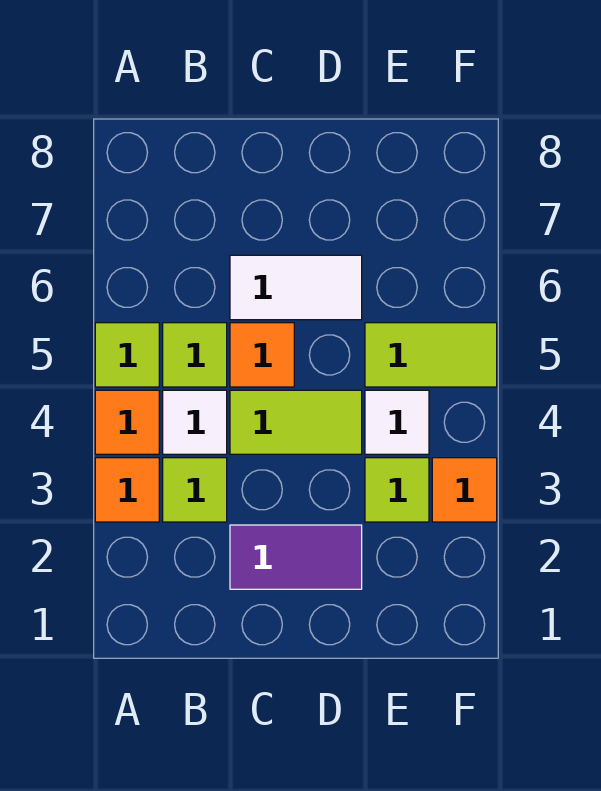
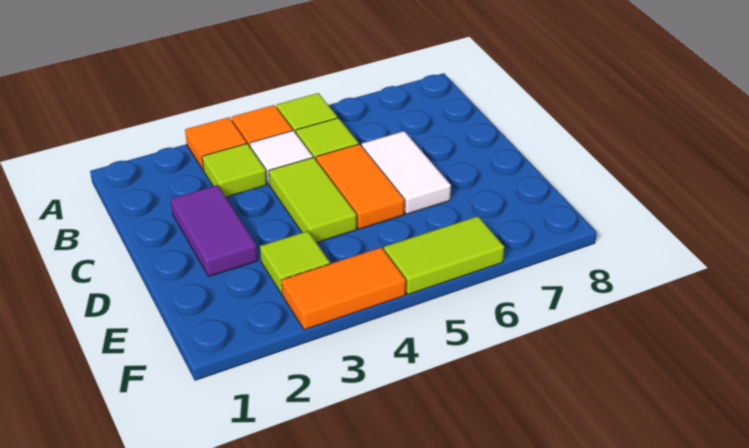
orange tile C5 level 1 -> orange tile C5:D5 level 1
white tile E4 level 1 -> none
lime tile E5:F5 level 1 -> lime tile F5:F6 level 1
orange tile F3 level 1 -> orange tile F3:F4 level 1

